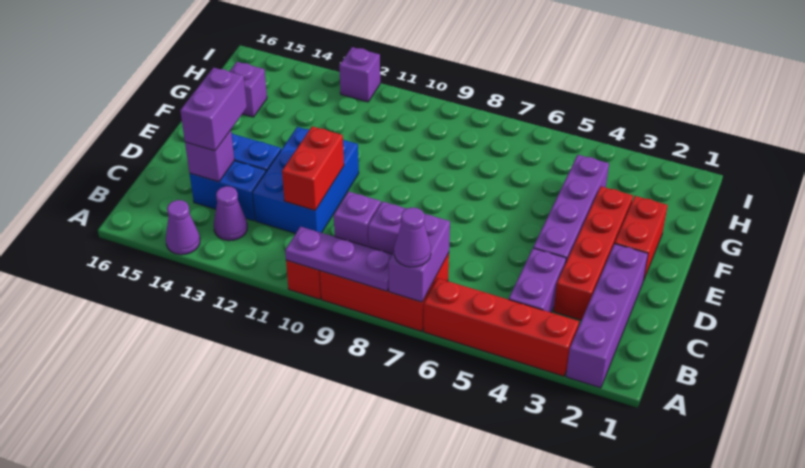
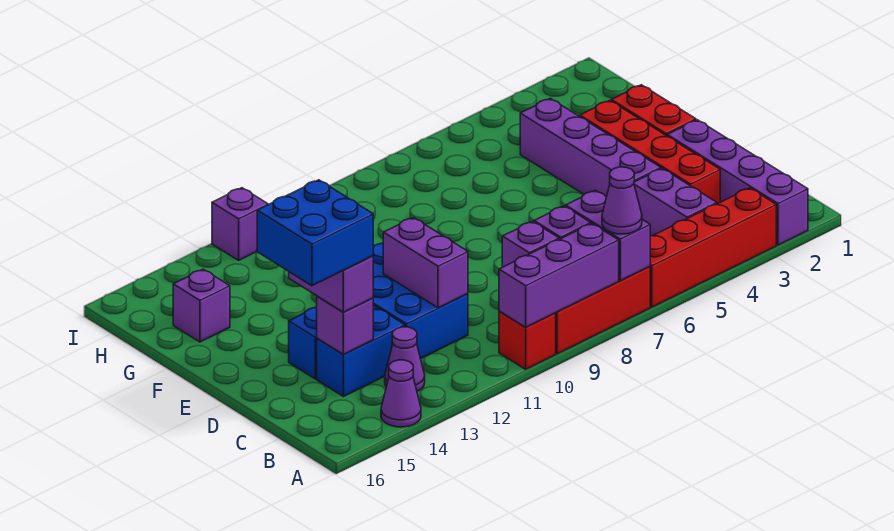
purple plate A8:A10 level 2 -> purple brick A8:A10 level 2
red brick C11:D11 level 2 -> purple brick C11:D11 level 2
none -> blue brick C14:D15 level 4

